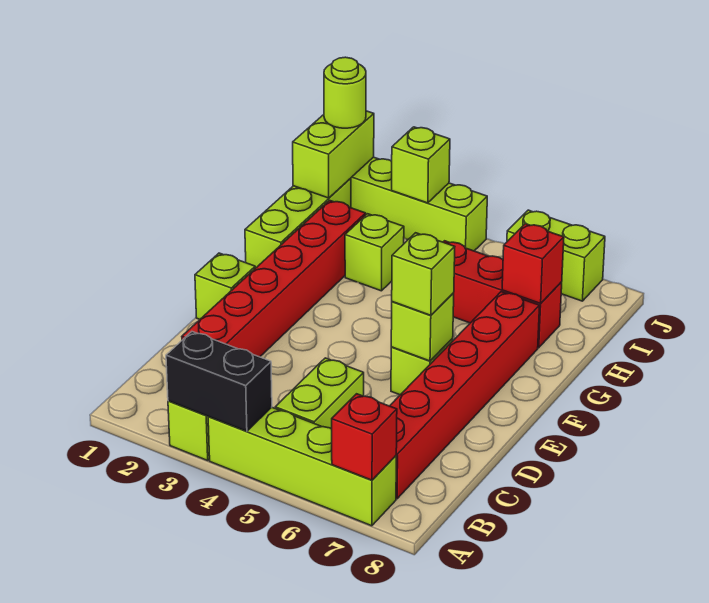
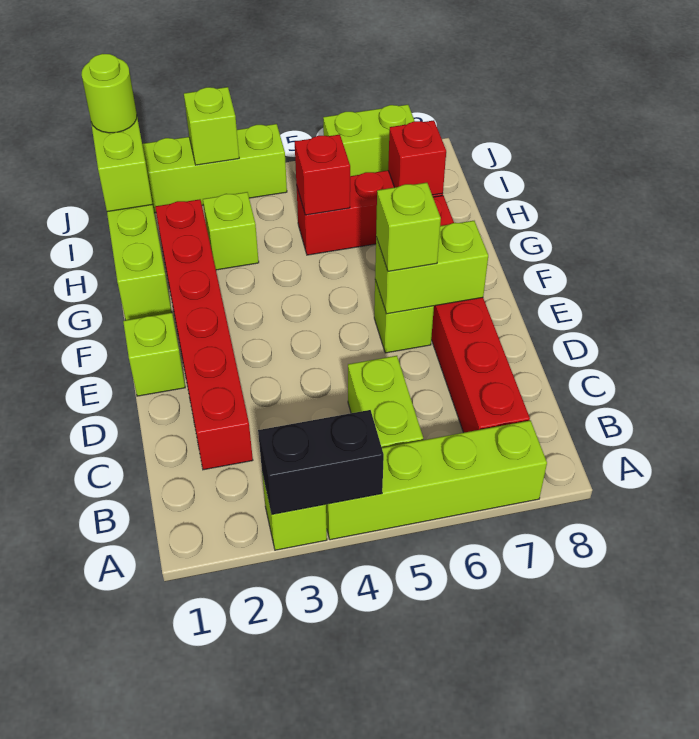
red brick A7 level 2 -> red brick H5 level 2
lime brick E6 level 2 -> lime brick E6:E7 level 2

